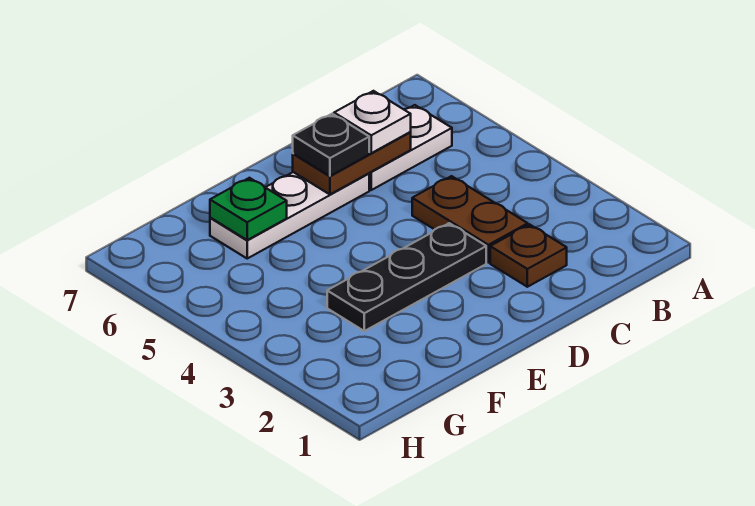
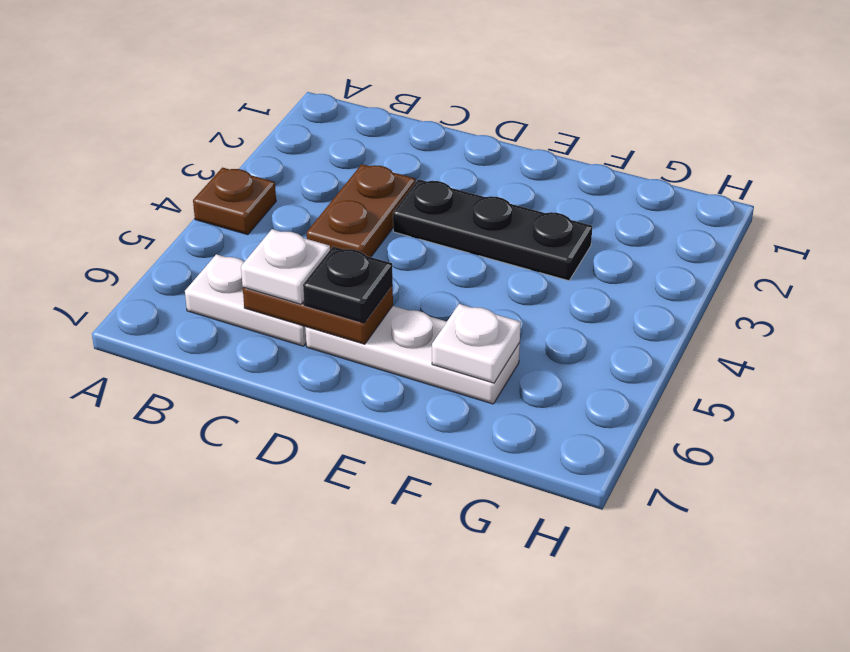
brown plate C2 level 1 -> brown plate A4 level 1
green plate F6 level 2 -> white plate F6 level 2

